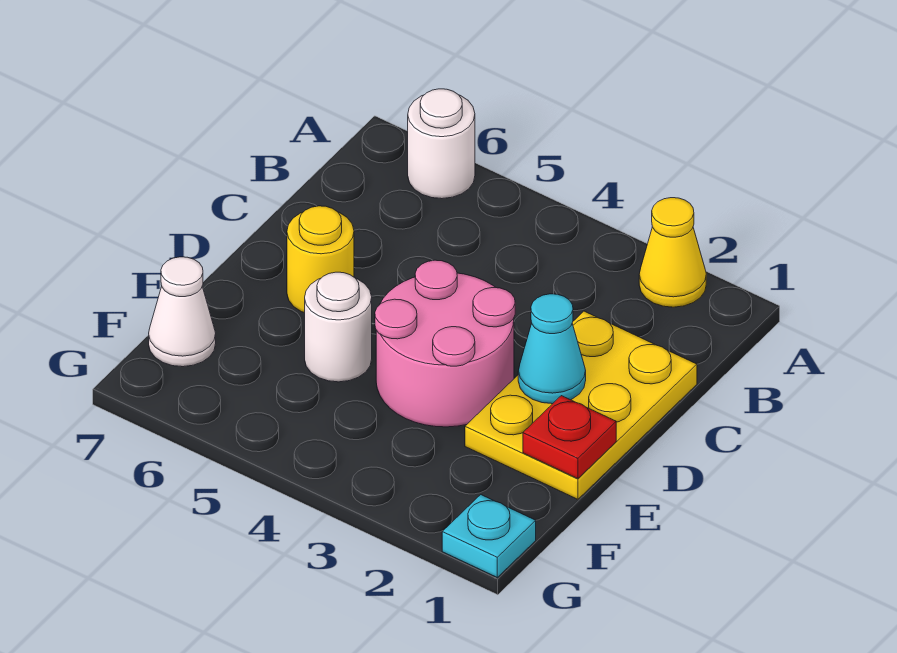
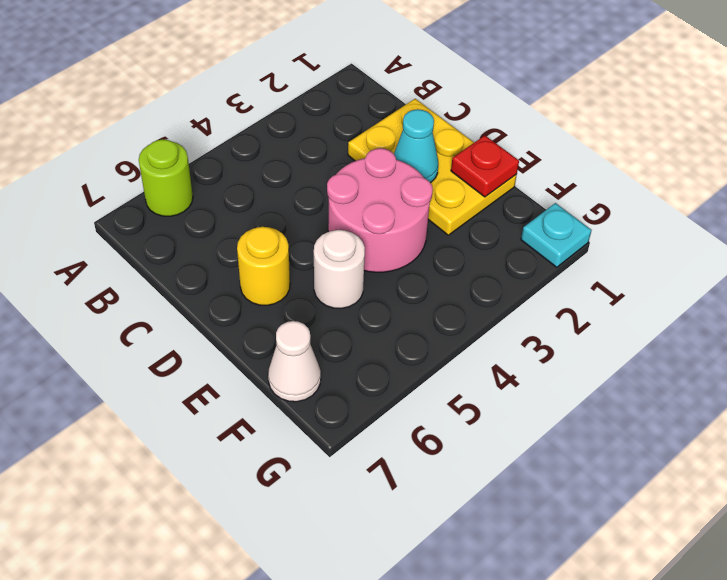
yellow cone A2 level 1 -> none
white round brick A6 level 1 -> lime round brick A6 level 1

